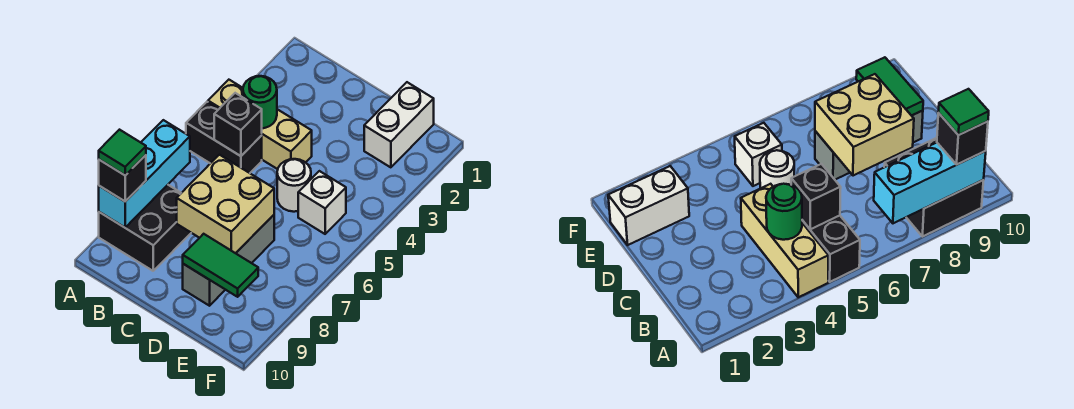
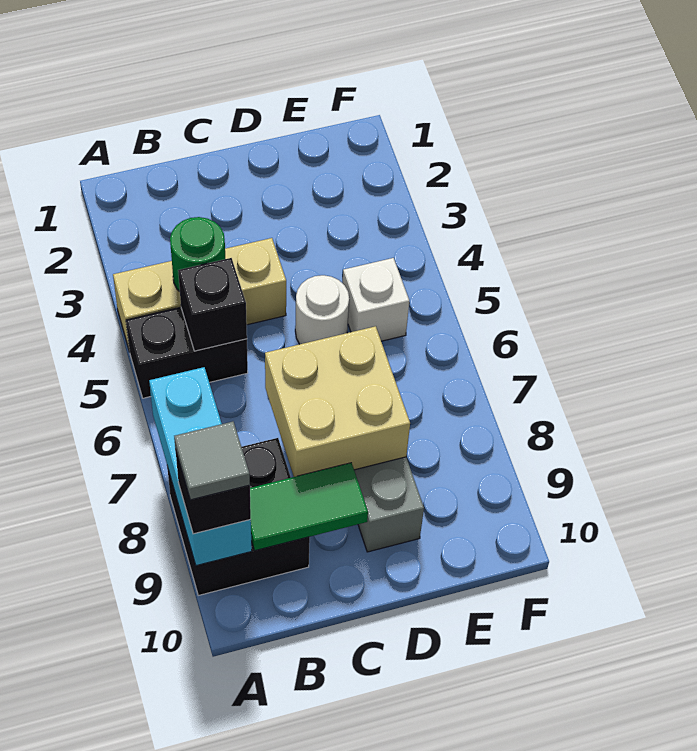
green tile A9 level 4 -> grey tile A9 level 4
green tile D9:E9 level 2 -> green tile B9:C9 level 2
white brick E1:E2 level 1 -> none

